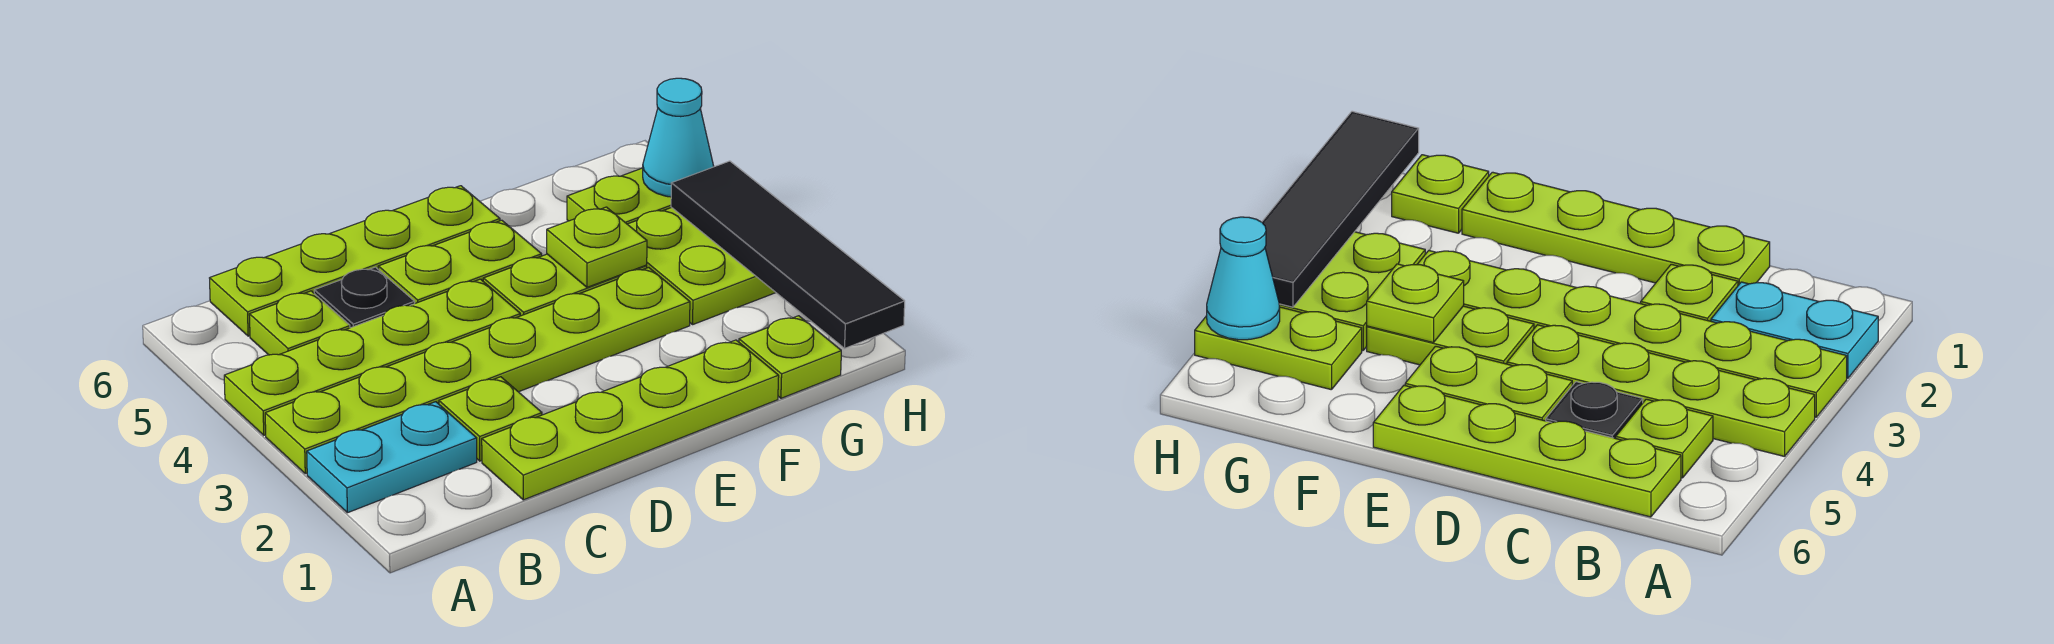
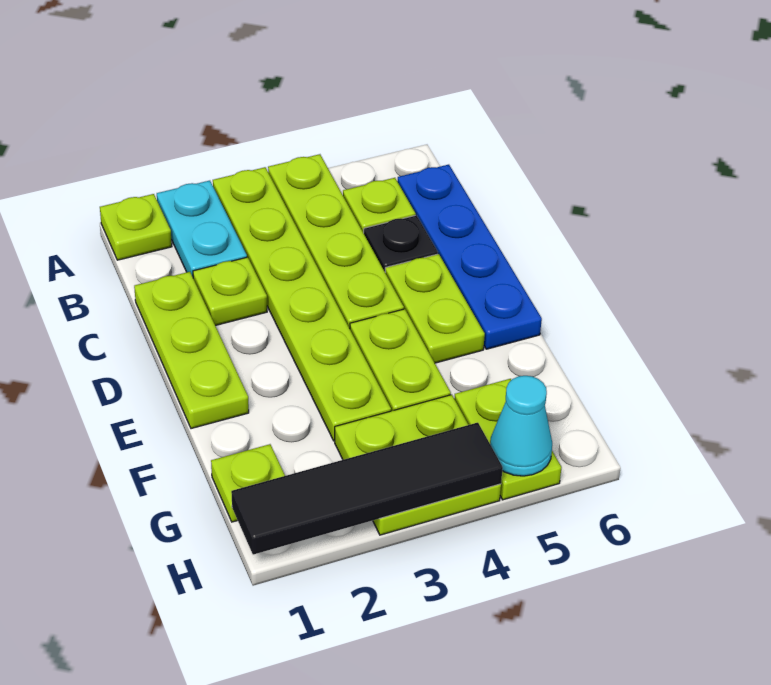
lime plate B6:E6 level 1 -> blue plate B6:E6 level 1
lime plate C1:F1 level 1 -> lime plate C1:E1 level 1
lime plate F4 level 2 -> lime plate A1 level 1

